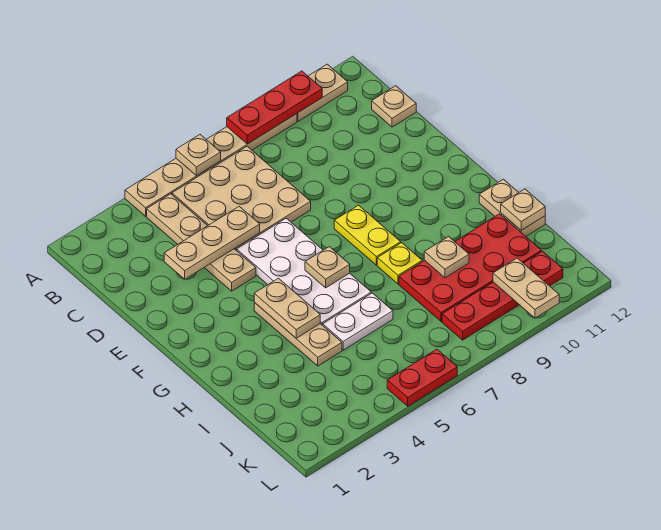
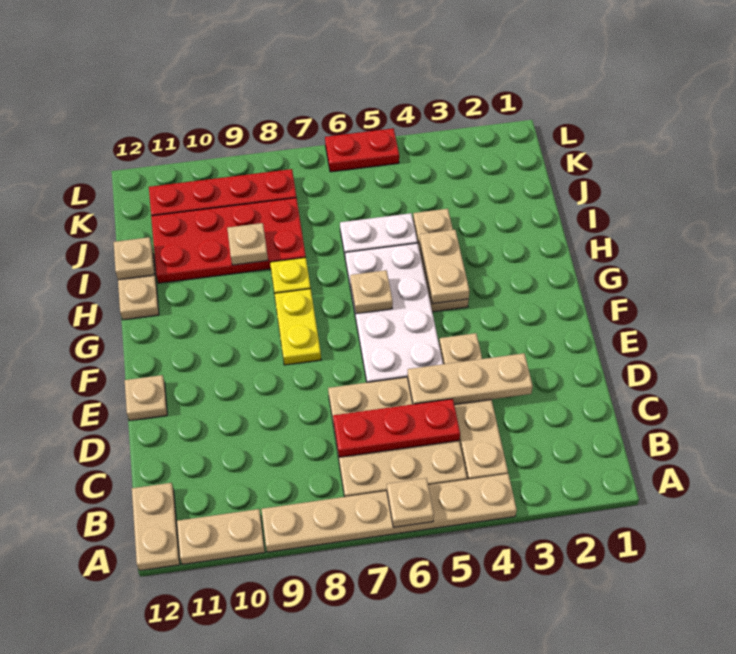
red plate A8:A10 level 2 -> red plate C5:C7 level 2
tan plate C12 level 1 -> tan plate E12 level 1
tan plate K10:L10 level 2 -> tan plate A12:B12 level 1

